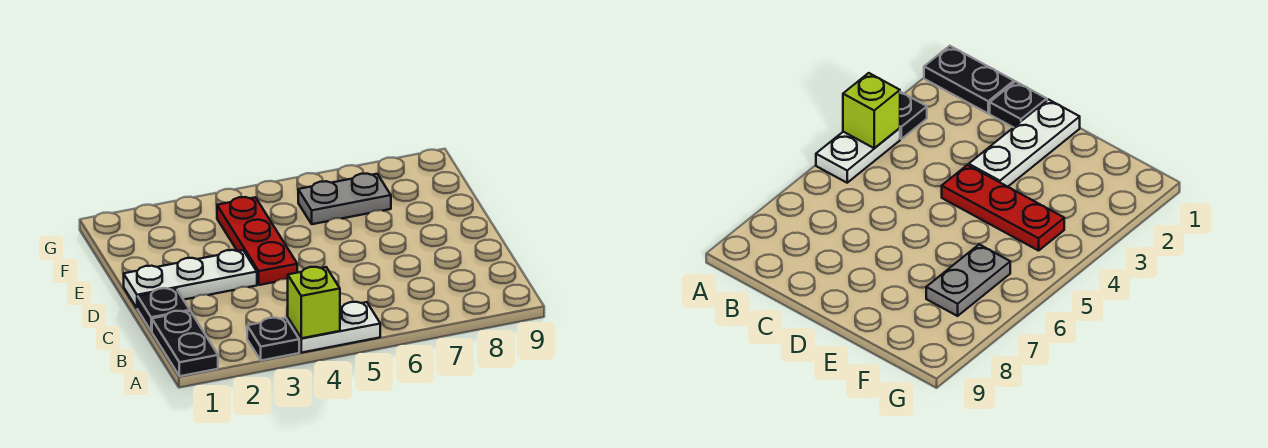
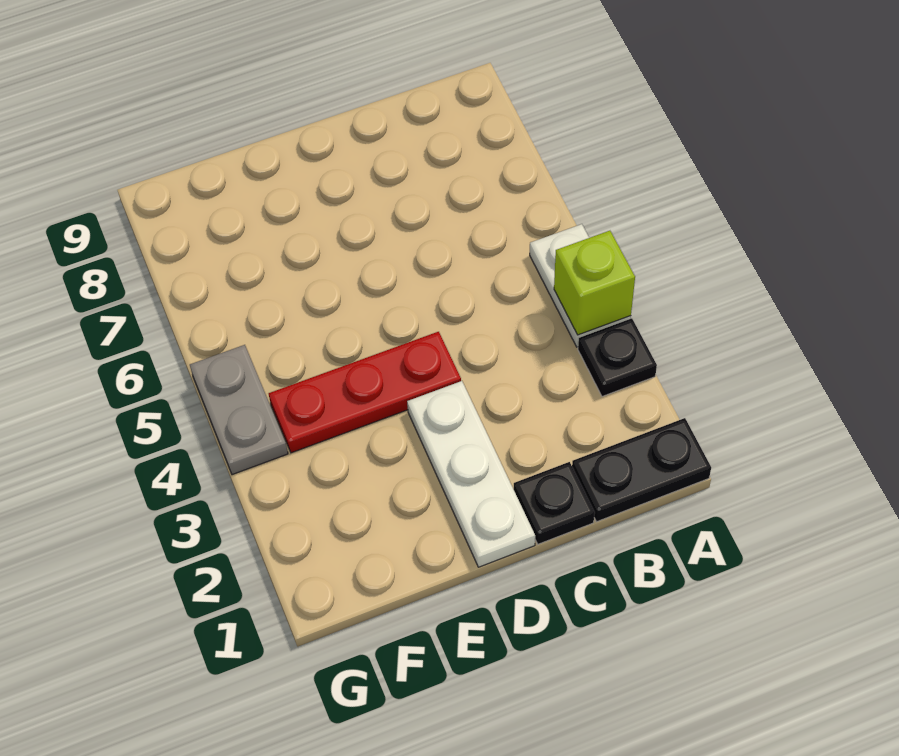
grey plate F6:F7 level 1 -> grey plate G4:G5 level 1

